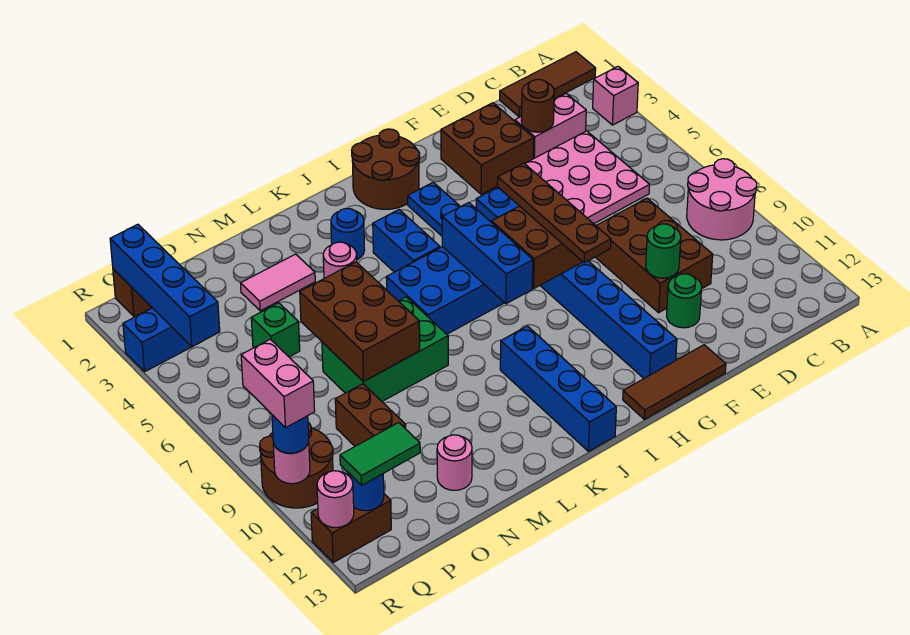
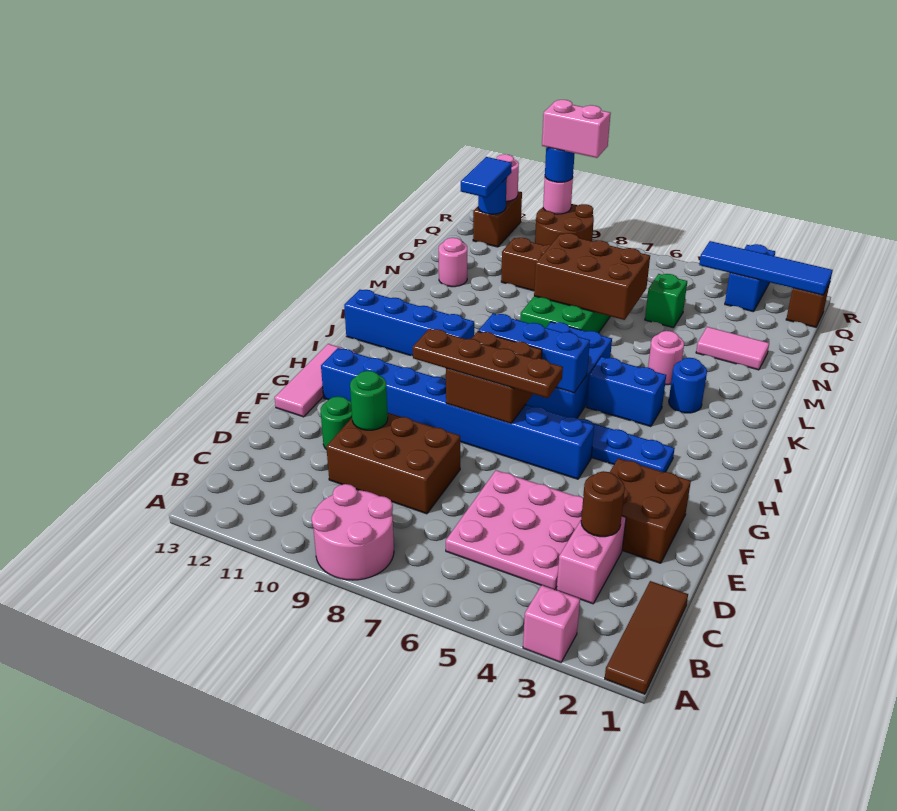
brown tile F13:H13 level 1 -> pink tile F13:H13 level 1
brown round brick H1:I2 level 1 -> none
pink tile M3:N3 level 1 -> pink tile N2:N3 level 1
green tile P12:Q12 level 3 -> blue tile P12:Q12 level 3
blue brick Q1:Q4 level 2 -> blue tile Q1:Q4 level 2

